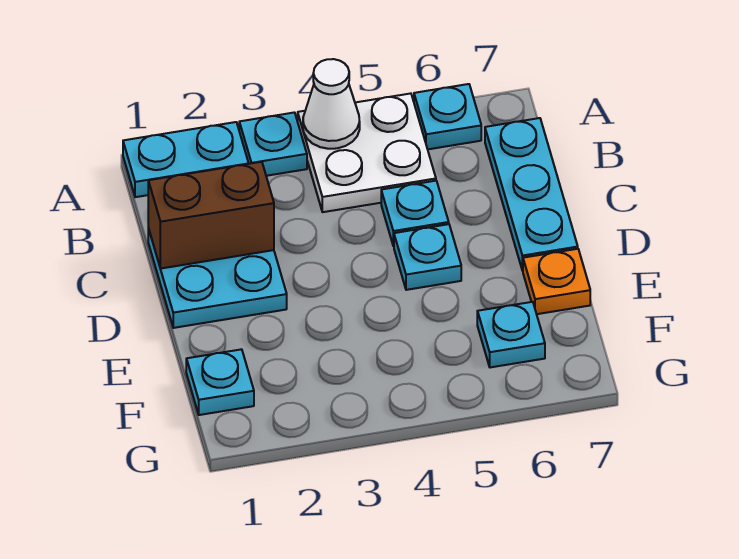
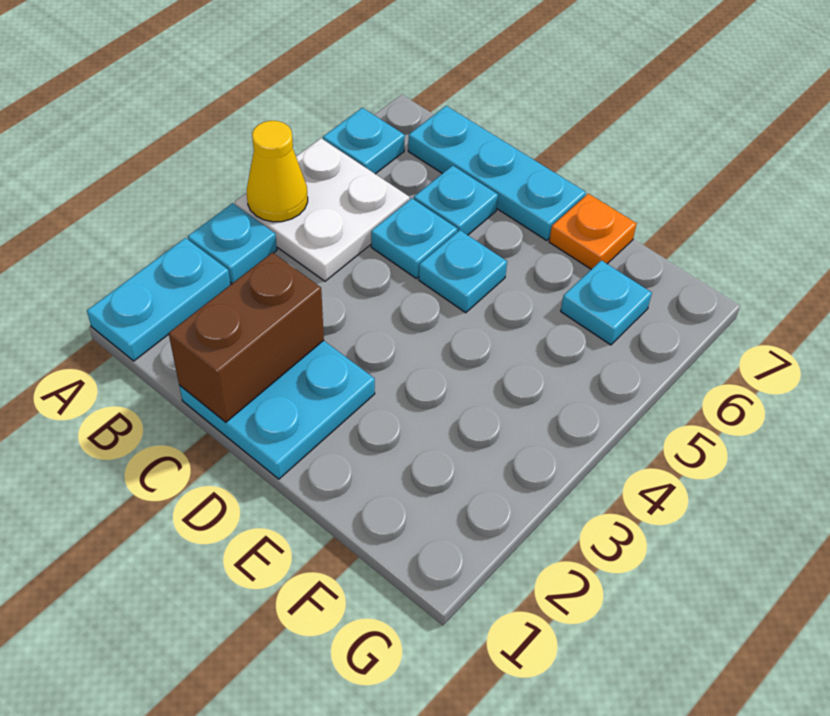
white cone A4 level 2 -> yellow cone A4 level 2
cyan plate F1 level 1 -> cyan plate C6 level 1

